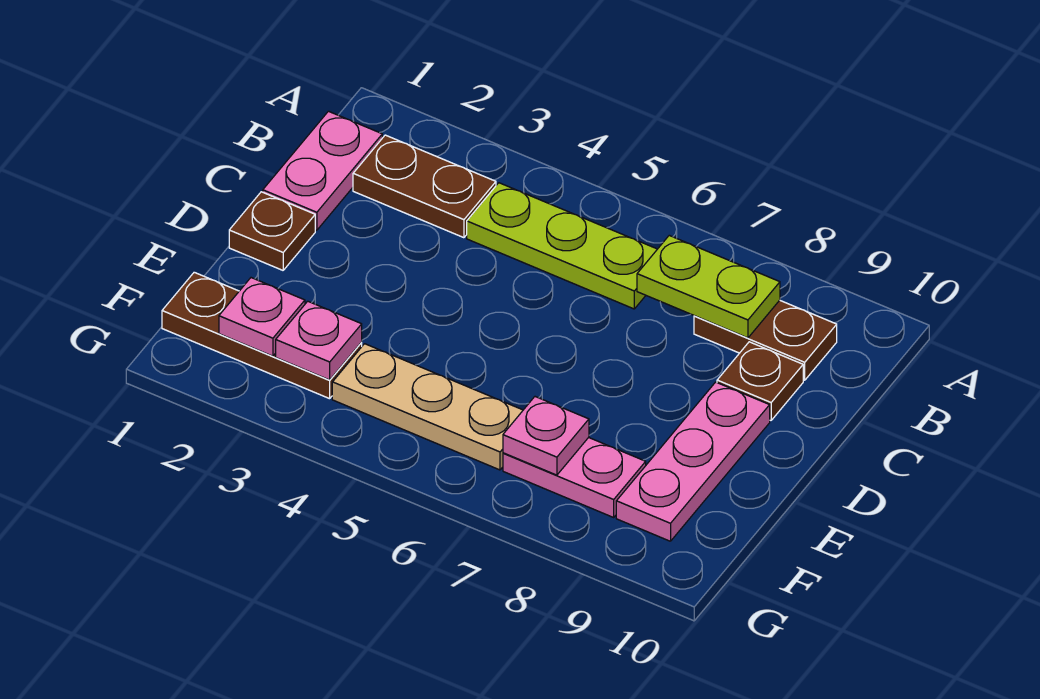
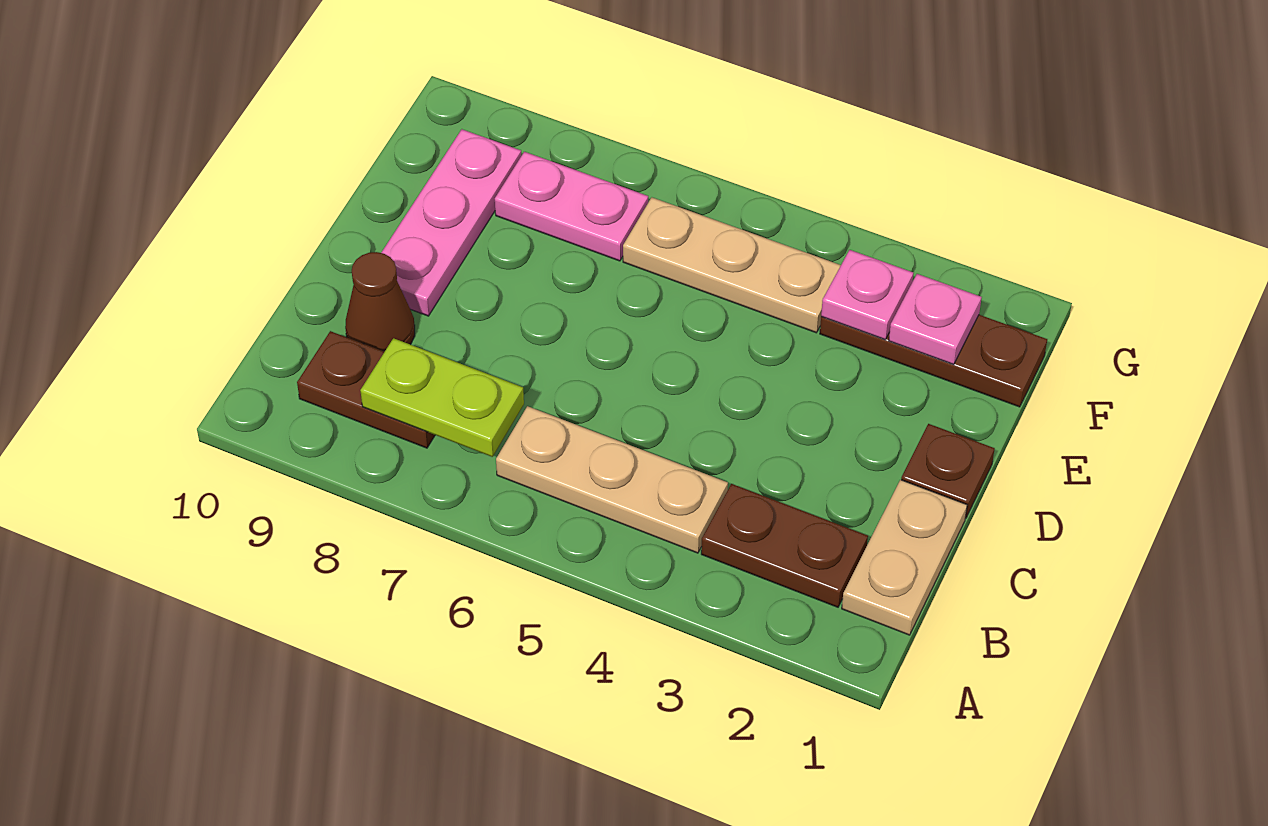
pink plate B1:C1 level 1 -> tan plate B1:C1 level 1
lime plate B4:B6 level 1 -> tan plate B4:B6 level 1
brown plate C9 level 1 -> brown cone C9 level 1
pink plate F7 level 2 -> none

